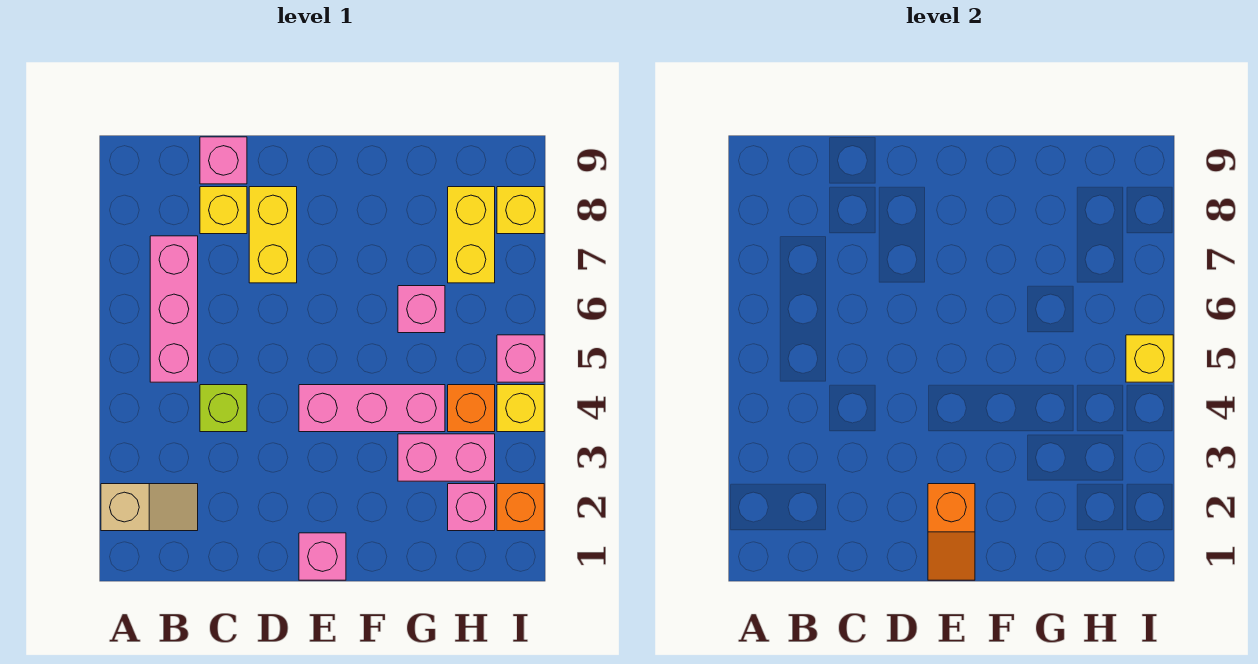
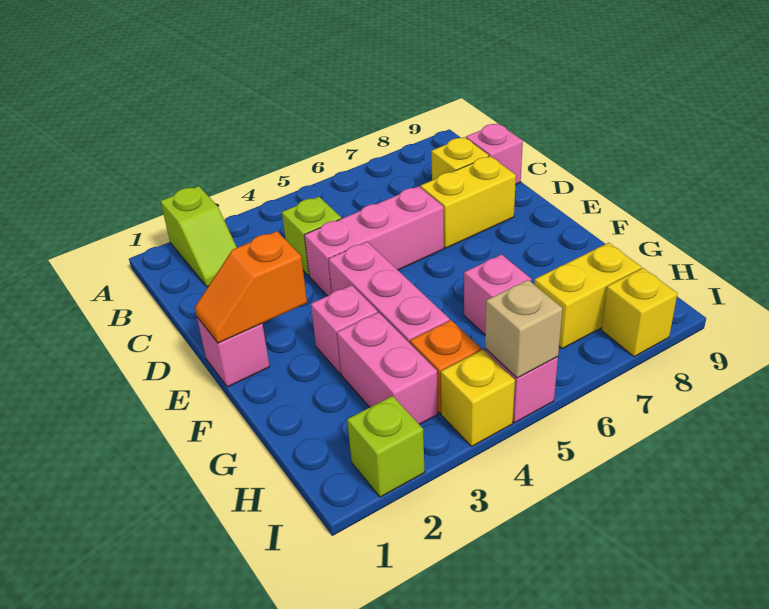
tan slope A2:B2 level 1 top A -> lime slope A2:B2 level 1 top A
pink brick B5:B7 level 1 -> pink brick D4:D6 level 1
pink brick H2 level 1 -> pink brick F3 level 1
orange brick I2 level 1 -> lime brick I2 level 1
yellow brick I5 level 2 -> tan brick I5 level 2

